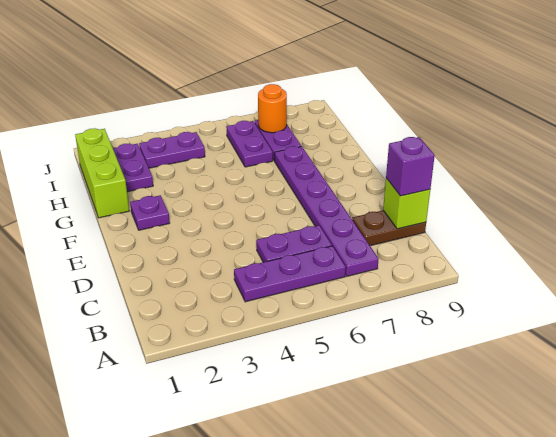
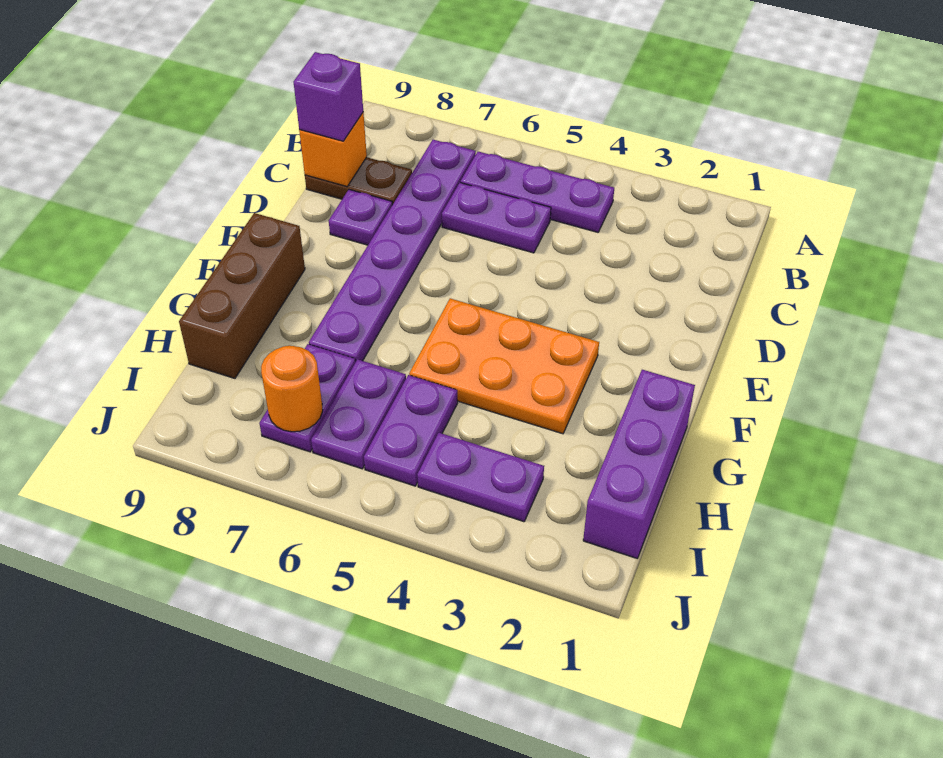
lime brick C9 level 2 -> orange brick C9 level 2
purple plate F2 level 1 -> purple plate D8 level 1
none -> orange plate F3:G5 level 1
none -> brown brick F9:H9 level 1
lime brick G1:I1 level 1 -> purple brick G1:I1 level 1
purple plate H2:I2 level 1 -> purple plate H5:I5 level 1

